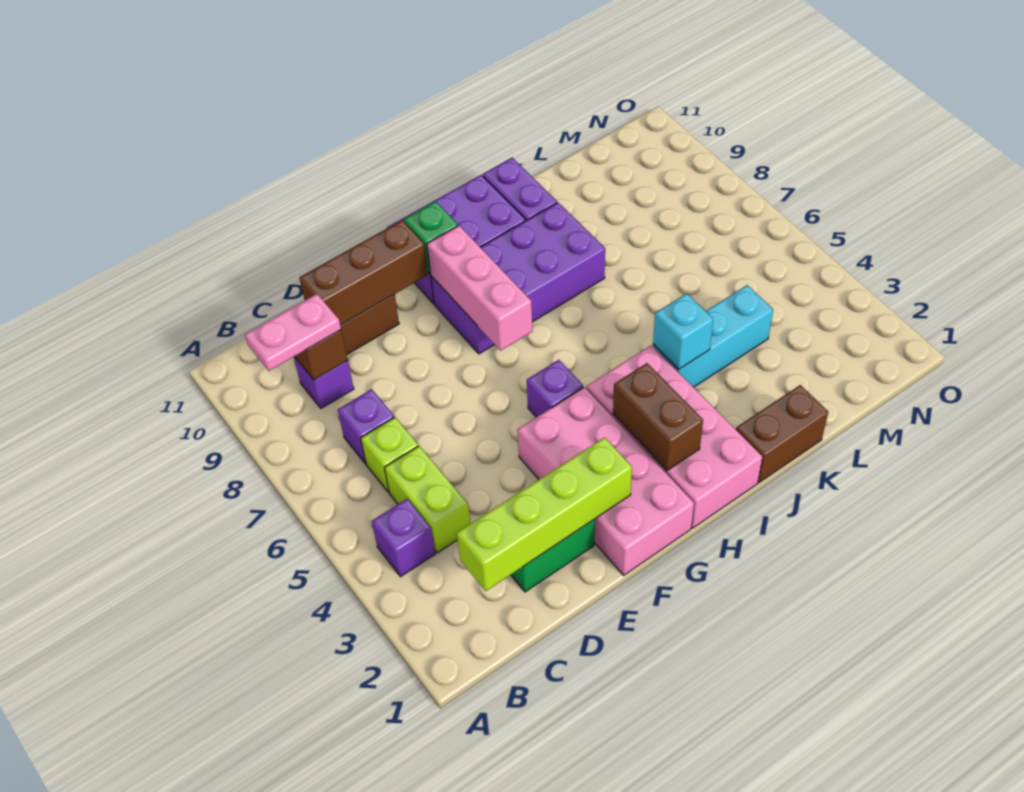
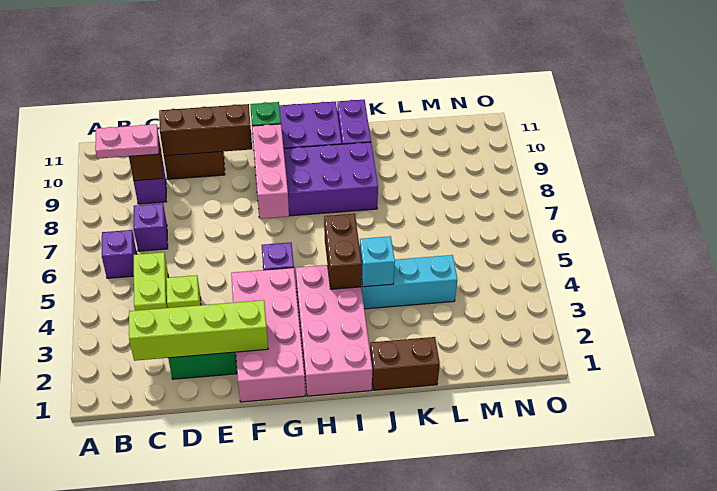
purple brick B4 level 1 -> purple brick B6 level 1
lime brick C6 level 1 -> lime brick D4 level 1
brown brick H2:H3 level 2 -> brown brick I4:I5 level 2

